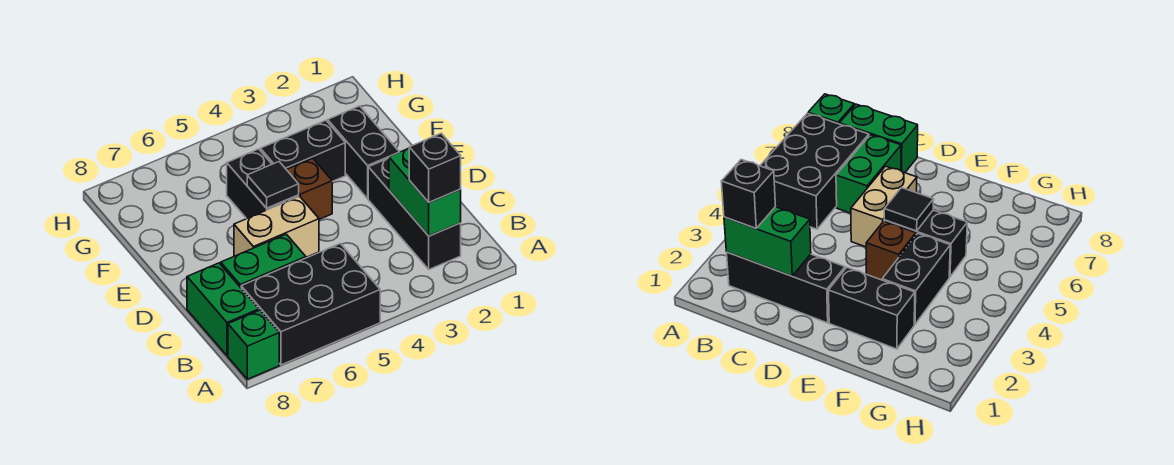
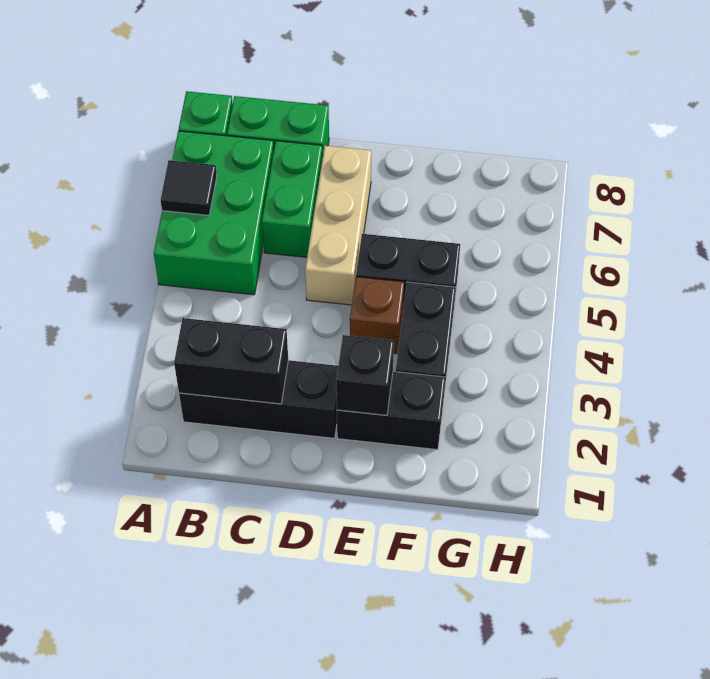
black brick A5:B7 level 1 -> green brick A5:B7 level 1
green brick B2:C2 level 2 -> black brick B2:C2 level 2
black brick B2 level 3 -> black brick E2 level 2
tan brick D5:D6 level 1 -> tan brick D5:D7 level 1
black tile E5 level 2 -> black tile A6 level 2

